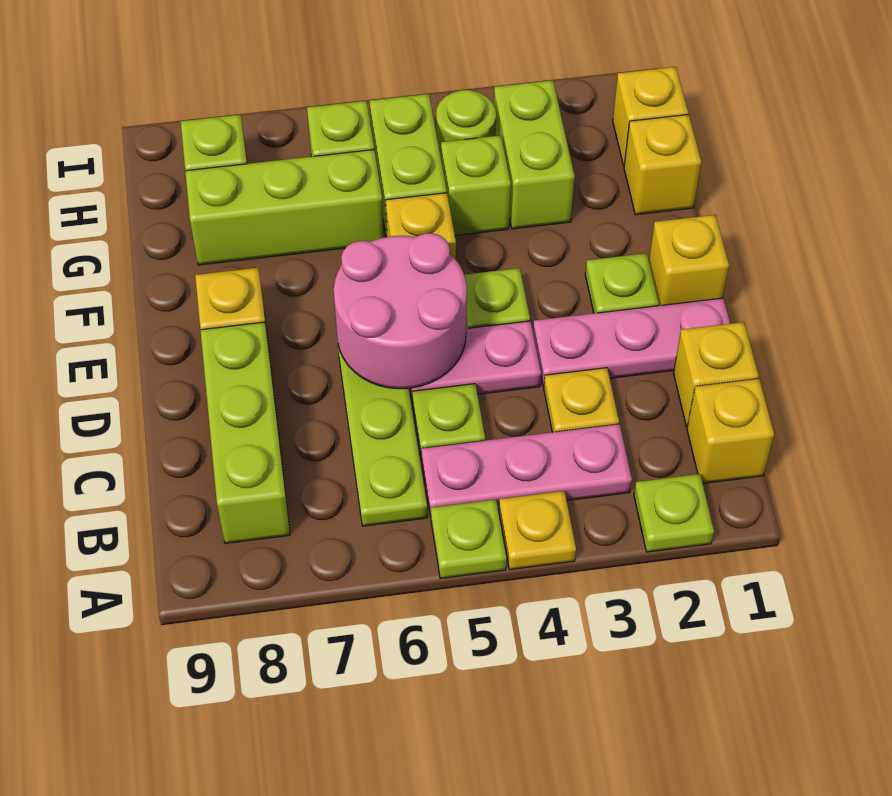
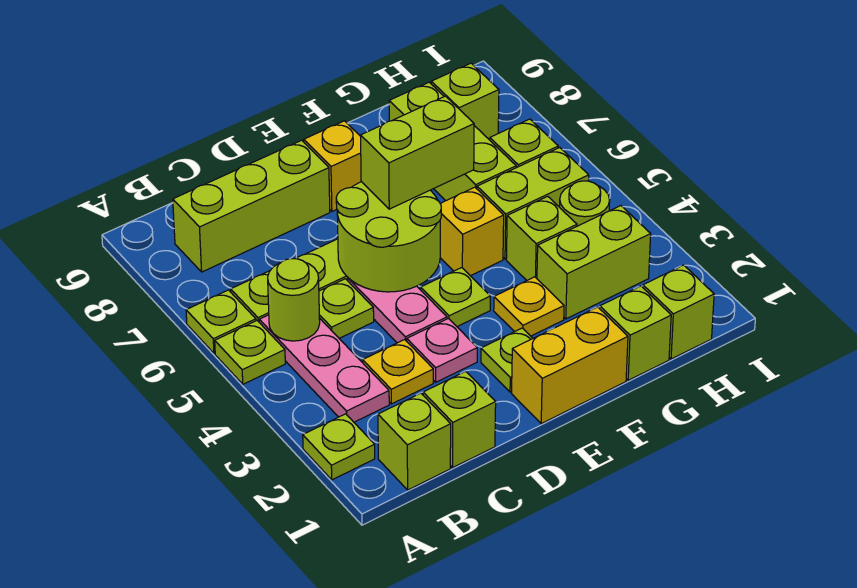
yellow plate A4 level 1 -> yellow plate F3 level 1
none -> lime plate A6 level 1
yellow brick B1 level 1 -> lime brick B1 level 1
none -> lime round brick B5 level 2
yellow brick C1 level 1 -> lime brick C1 level 1
pink plate D1:D3 level 1 -> pink plate D3 level 1
pink round brick D5:E6 level 2 -> lime round brick D5:E6 level 2
yellow brick E1 level 1 -> yellow brick E1:F1 level 1
none -> lime brick E6:F6 level 3
yellow brick G1 level 1 -> lime brick G1 level 1
yellow brick H1 level 1 -> lime brick H1 level 1

